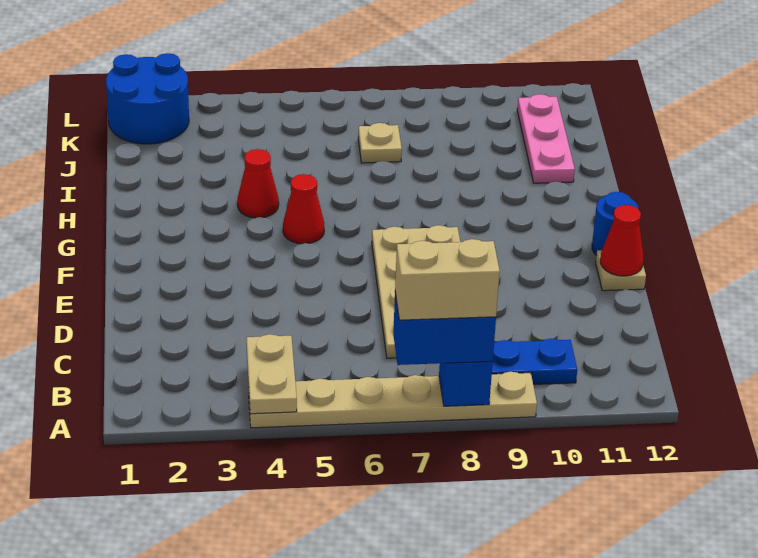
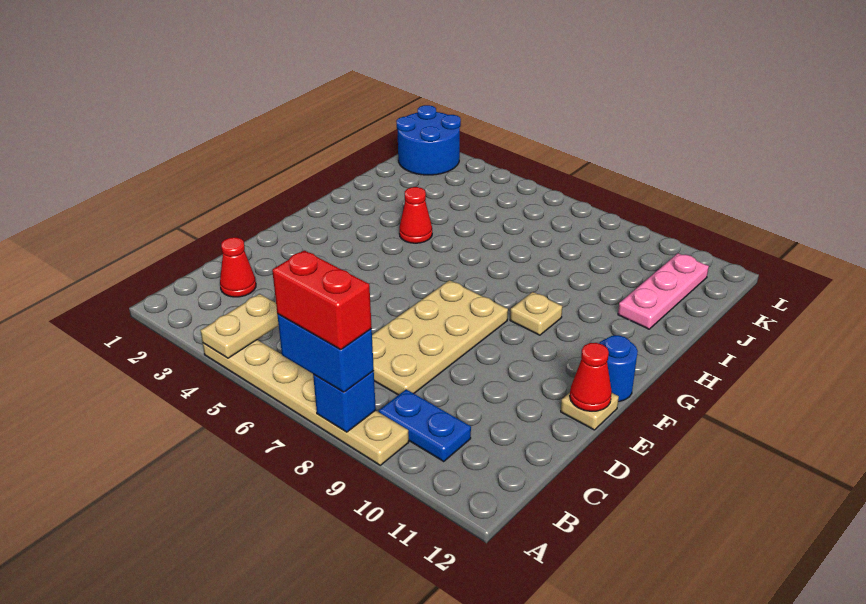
tan brick A7:A8 level 4 -> red brick A7:A8 level 4
red cone G5 level 1 -> red cone C2 level 1
tan plate J7 level 1 -> tan plate G9 level 1

